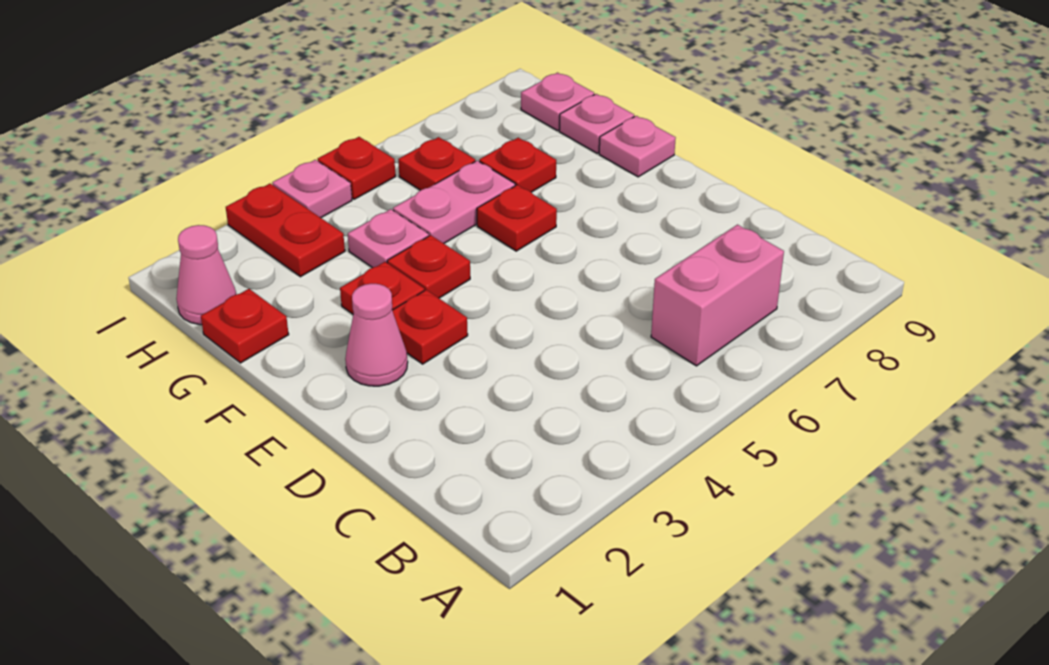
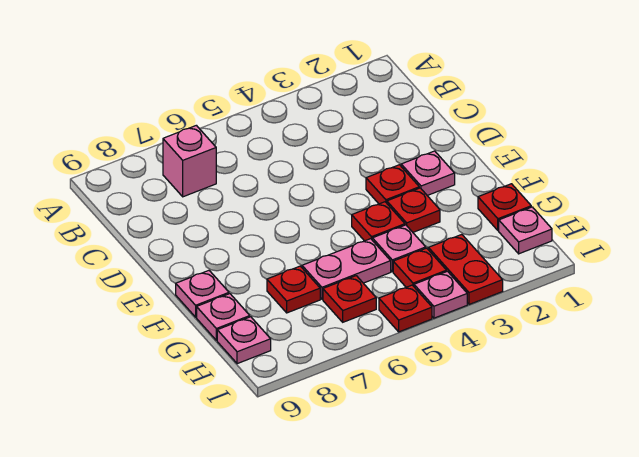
pink brick B6:B7 level 1 -> pink brick B7 level 1
pink cone E2 level 1 -> pink plate E2 level 1
red plate F6 level 1 -> red plate H4 level 1
pink cone H1 level 1 -> pink plate H1 level 1

